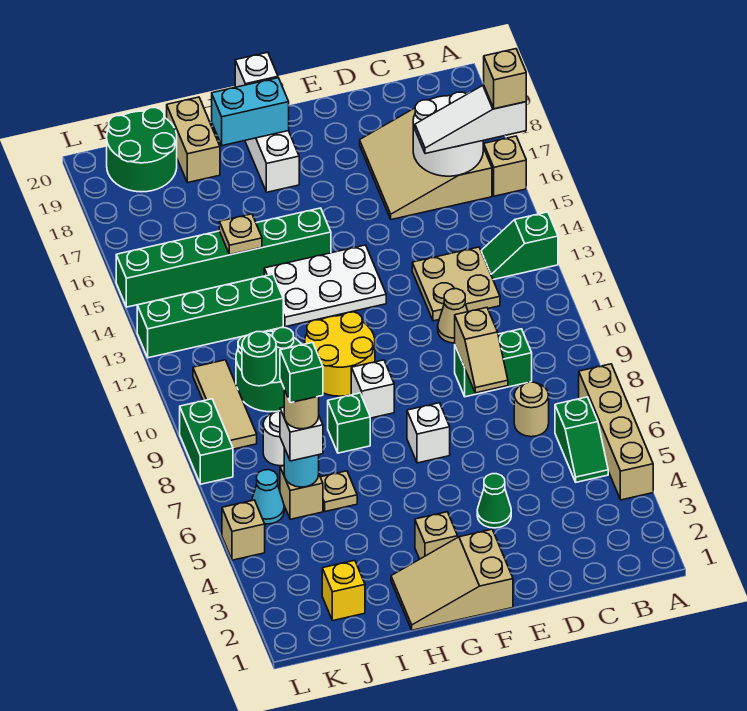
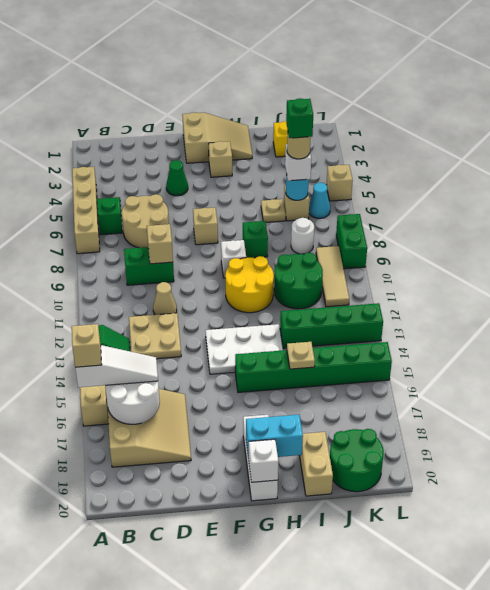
tan round brick C7 level 1 -> tan round brick C6:D7 level 1
white brick F7 level 1 -> tan brick F7 level 1
green round brick J10 level 2 -> none

